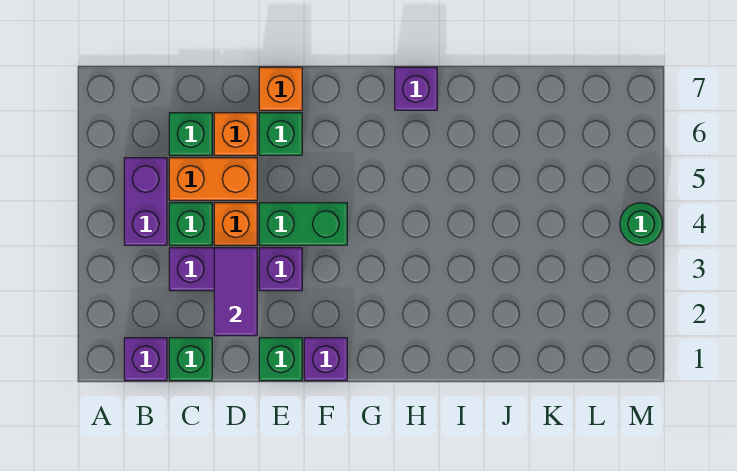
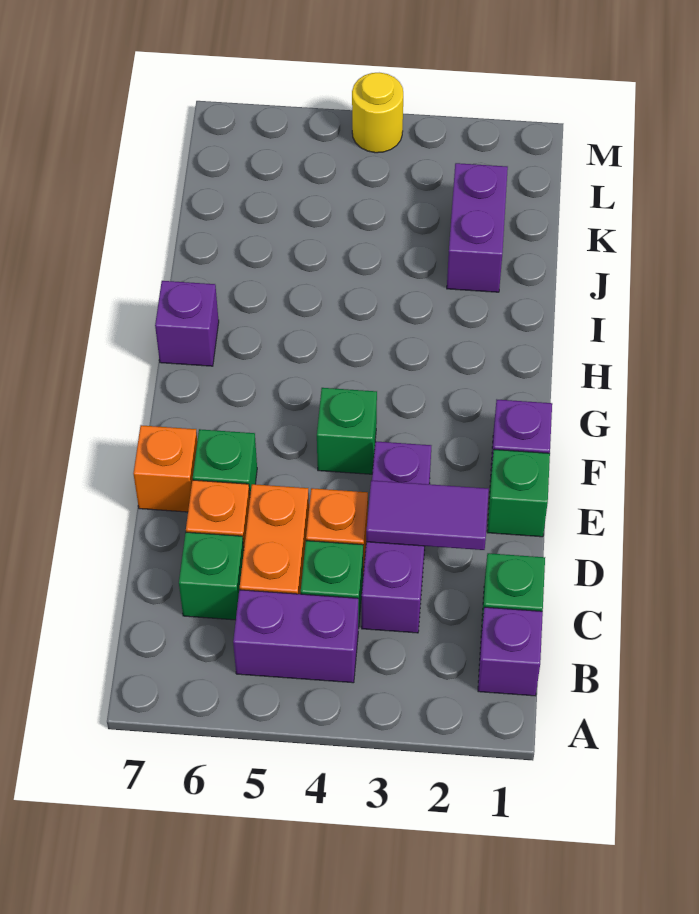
green brick E4:F4 level 1 -> green brick F4 level 1
none -> purple brick J2:K2 level 1
green round brick M4 level 1 -> yellow round brick M4 level 1

